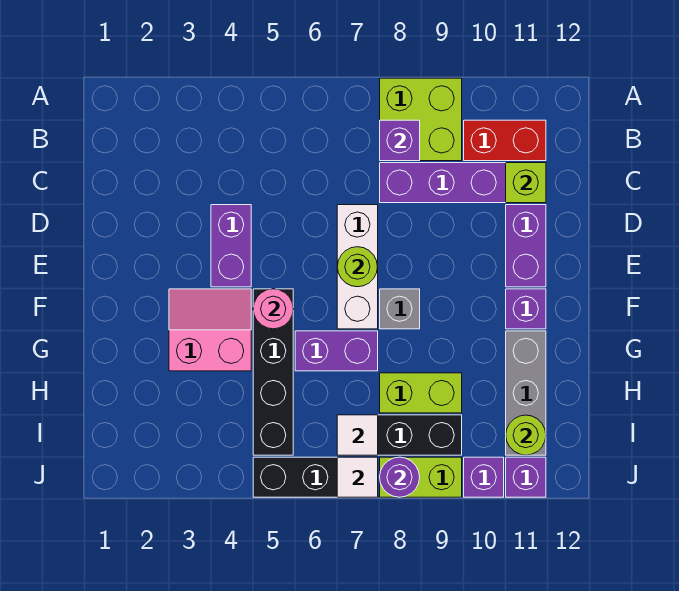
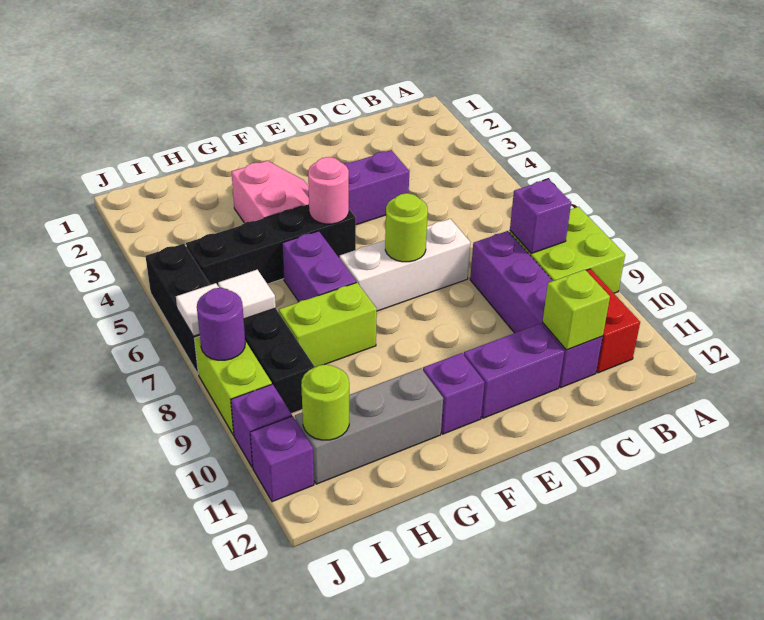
grey brick F8 level 1 -> none
lime brick H8:H9 level 1 -> lime brick G8:H8 level 1

